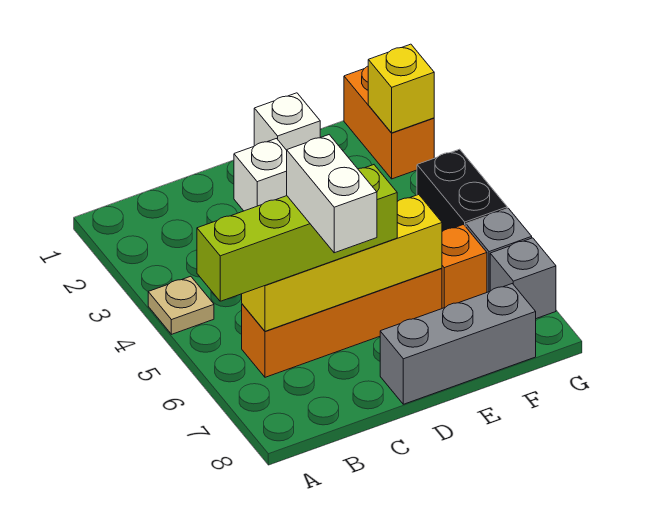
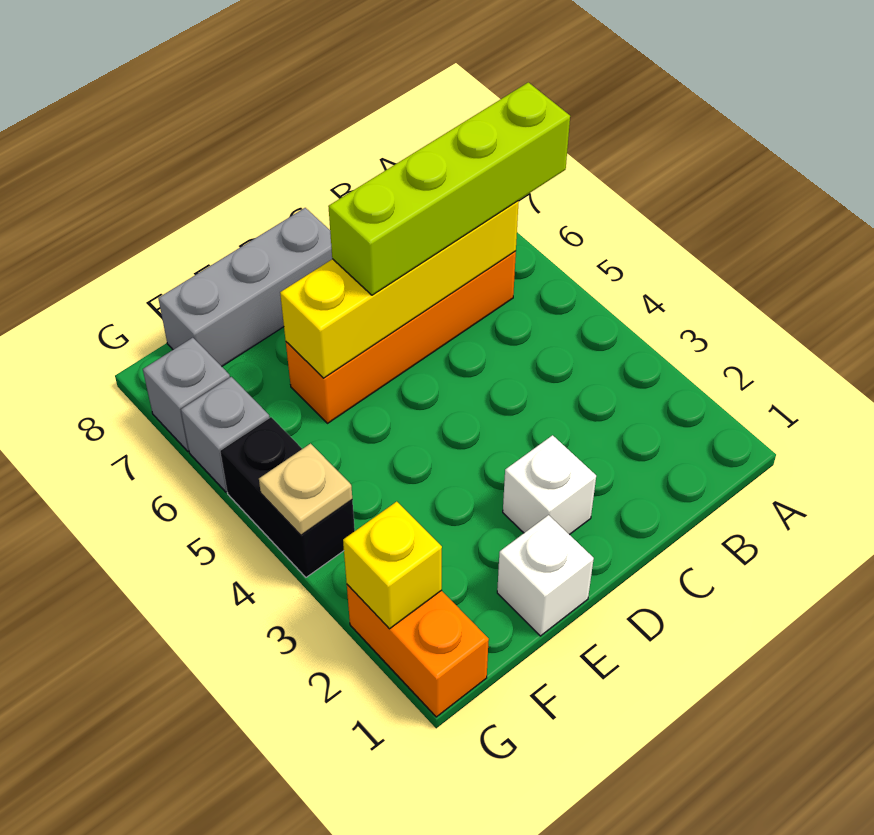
tan plate A4 level 1 -> tan plate G4 level 2
white brick C6:C7 level 4 -> none
orange brick F6 level 1 -> none

